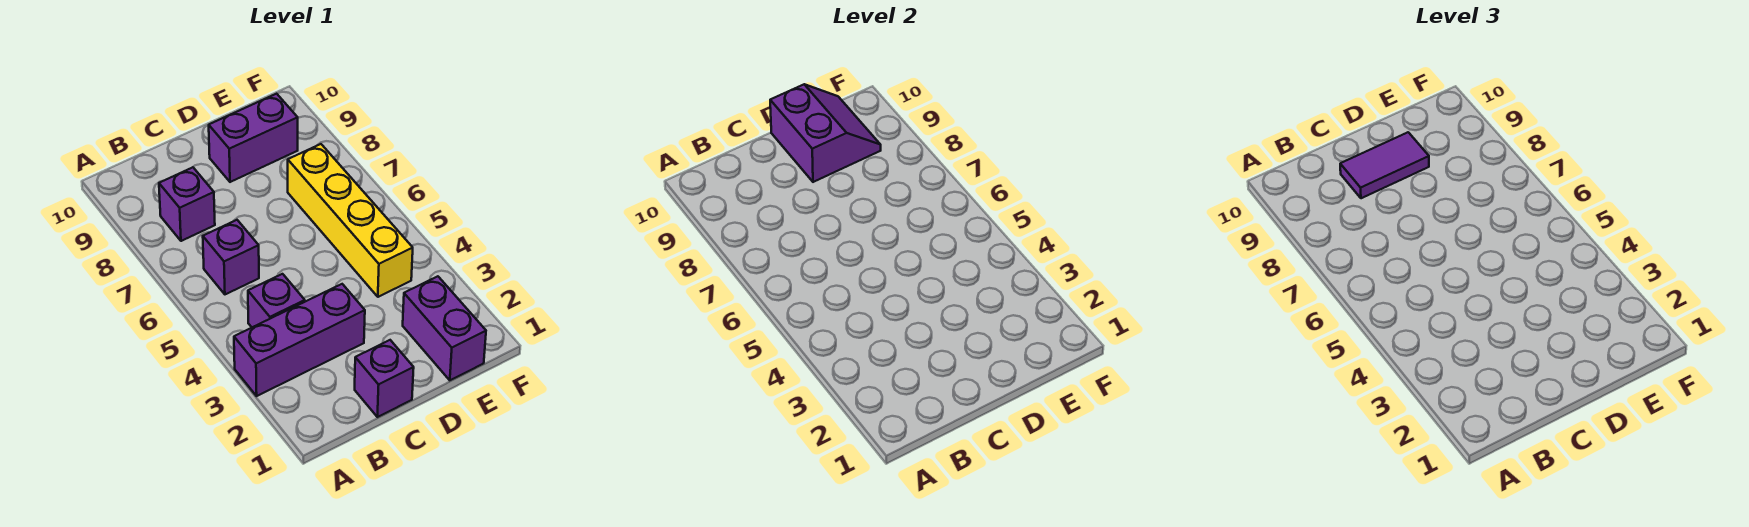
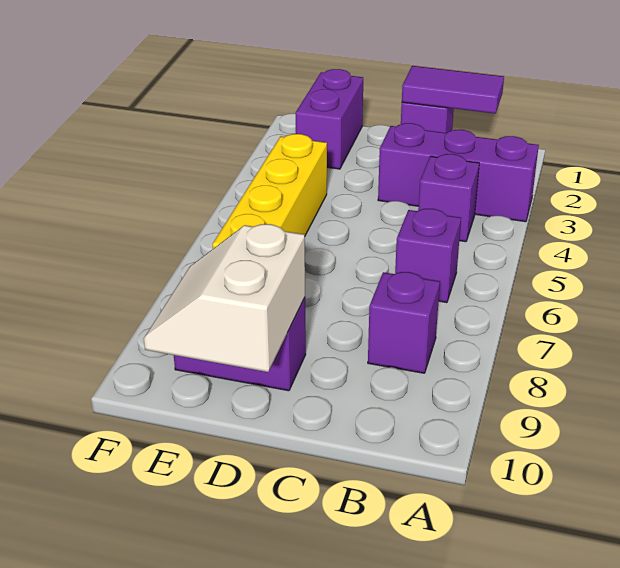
purple tile C9:D9 level 3 -> purple tile B1:C1 level 2
purple slope D9:E10 level 2 top D -> white slope D9:E10 level 2 top D

